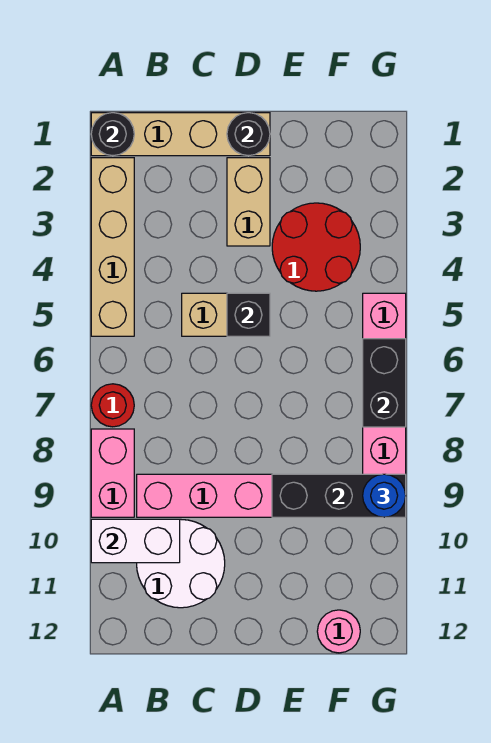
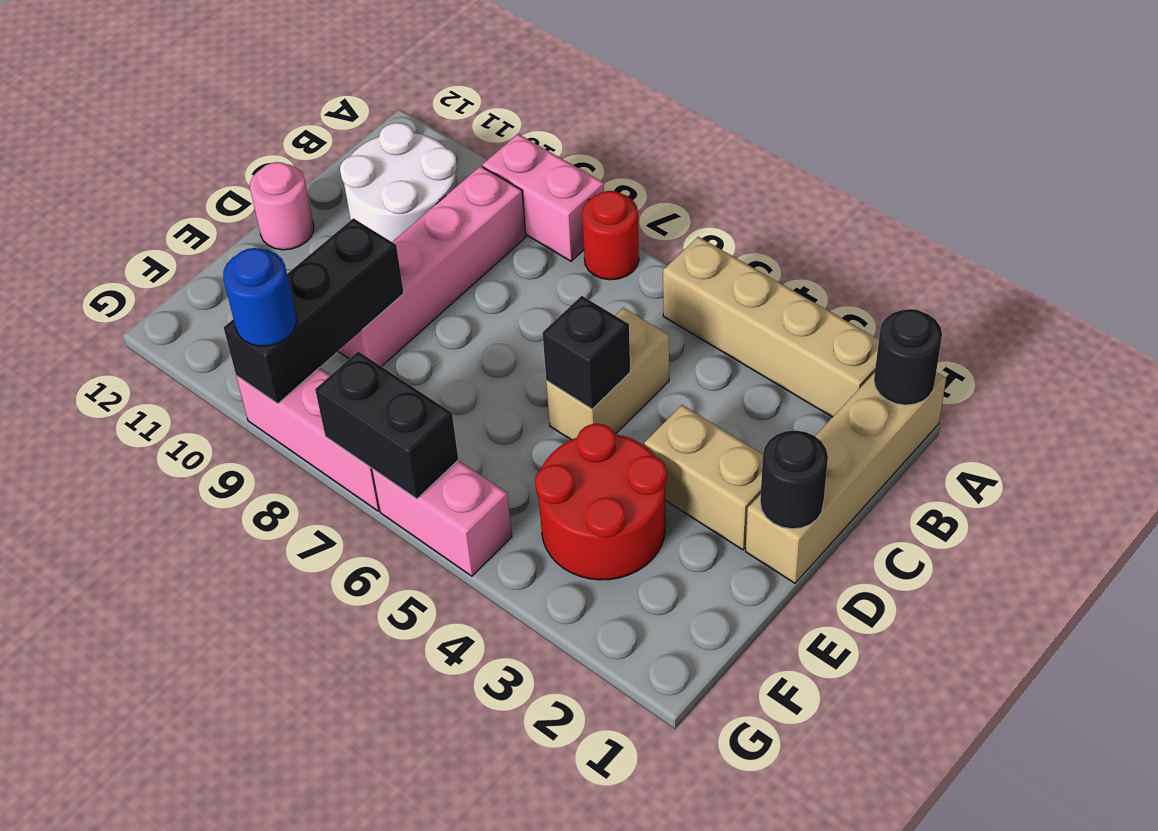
white brick A10:B10 level 2 -> none
pink round brick F12 level 1 -> pink round brick D12 level 1

